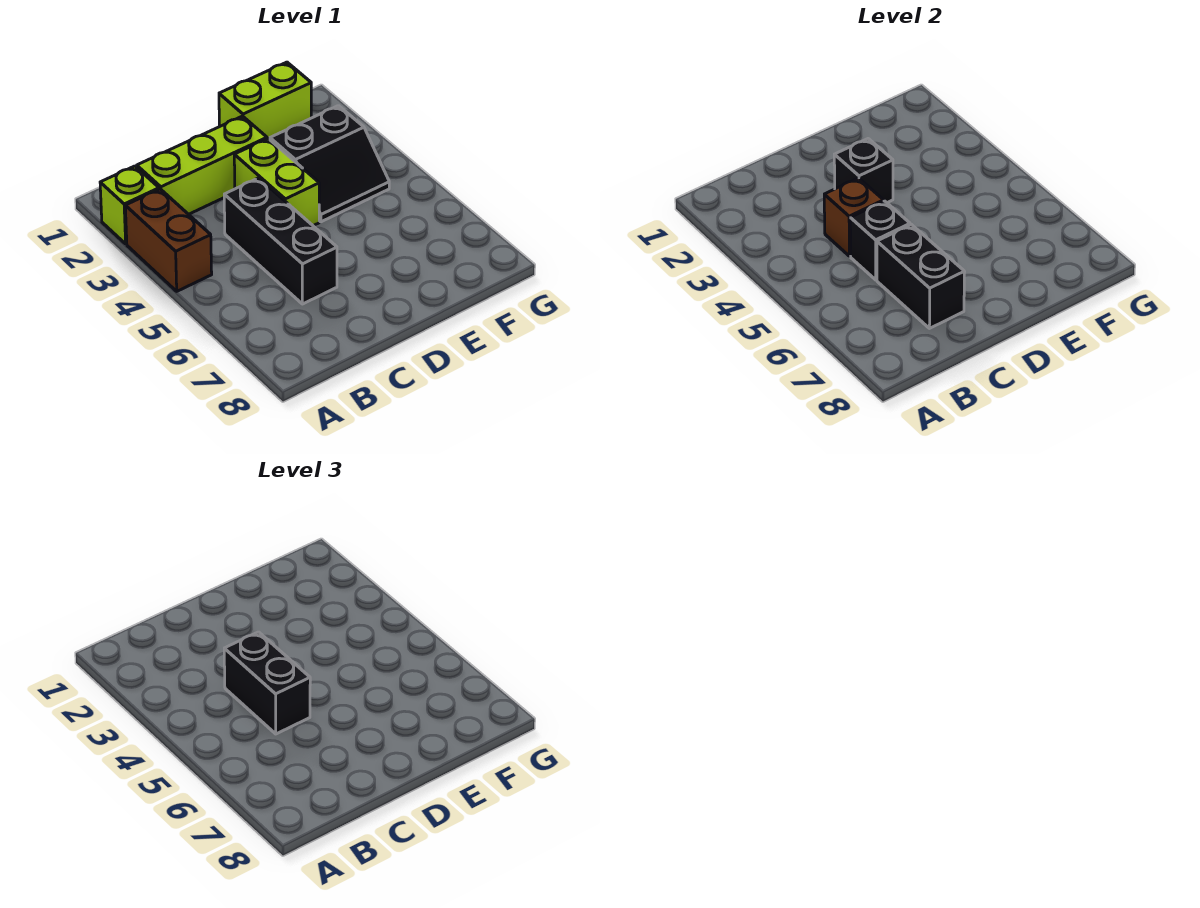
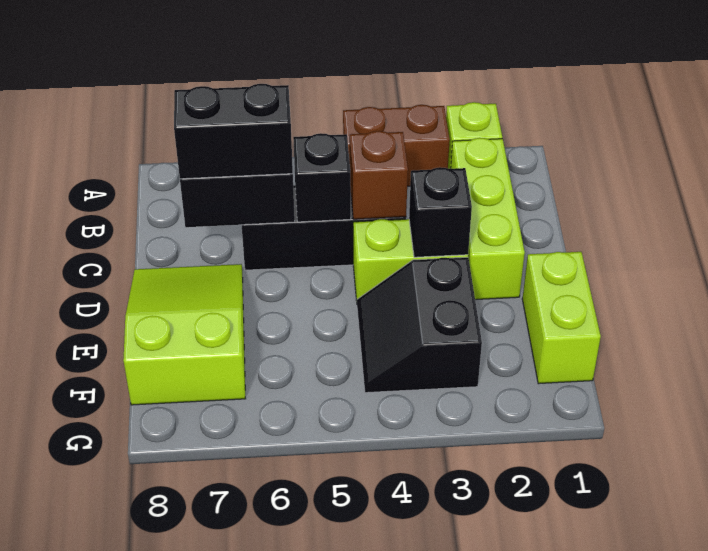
black brick C4:C5 level 3 -> black brick C6:C7 level 3
none -> lime slope D7:F8 level 1 top F

